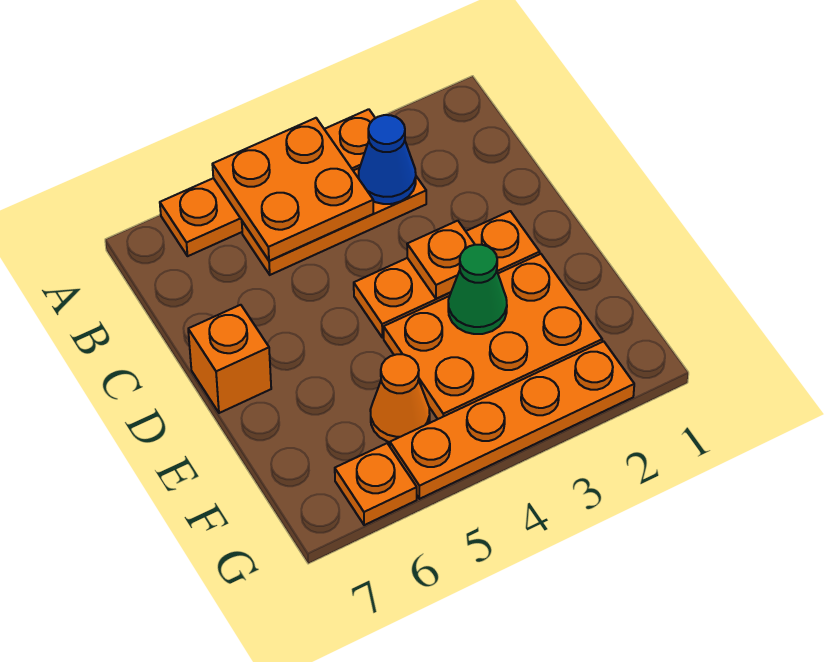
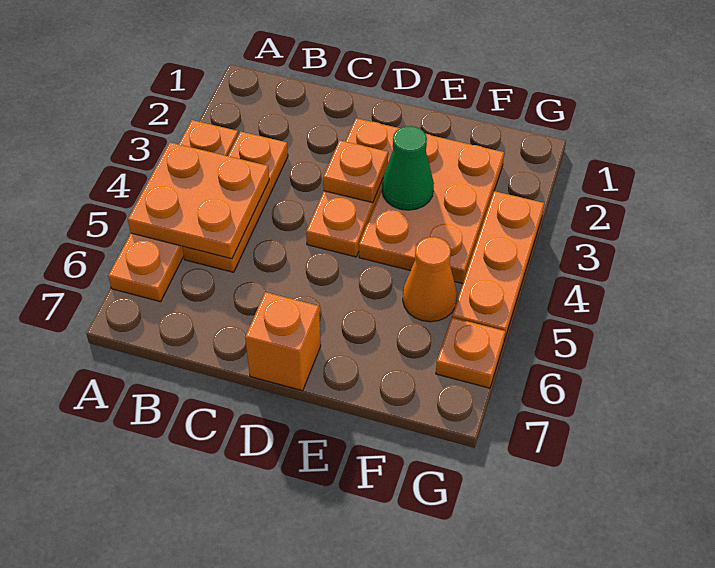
blue cone B3 level 2 -> none
orange plate G2:G5 level 1 -> orange plate G3:G5 level 1

